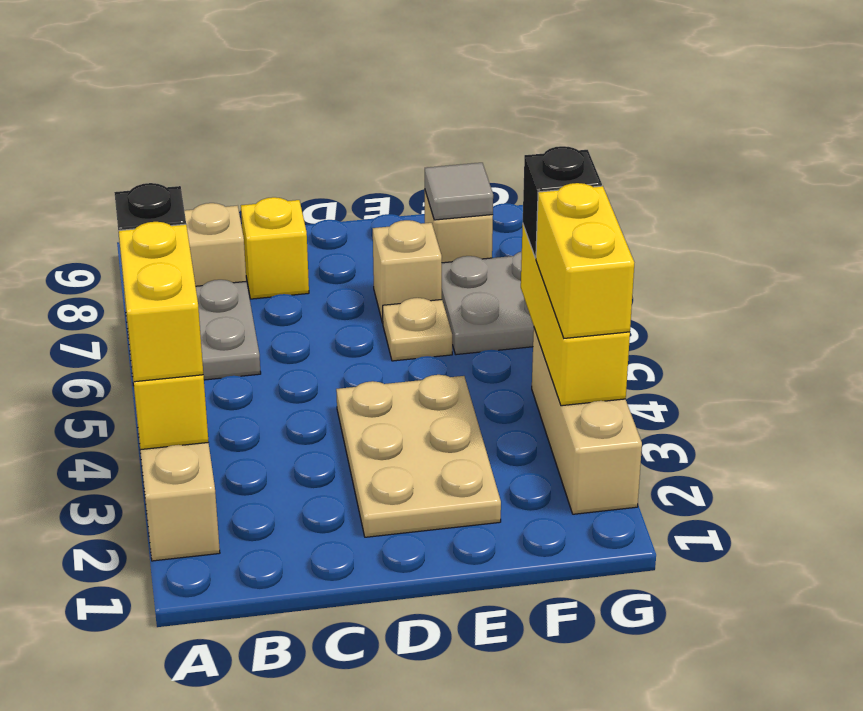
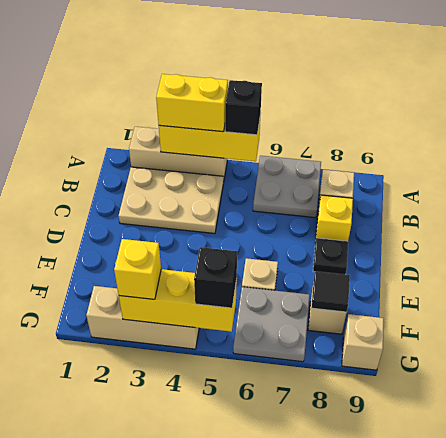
tan plate D2:E4 level 1 -> tan plate B2:C4 level 1
none -> black plate D8 level 1
tan brick E7 level 1 -> tan brick G9 level 1
grey tile F8 level 2 -> black tile F8 level 2
yellow brick G3:G4 level 3 -> yellow brick G3 level 3

